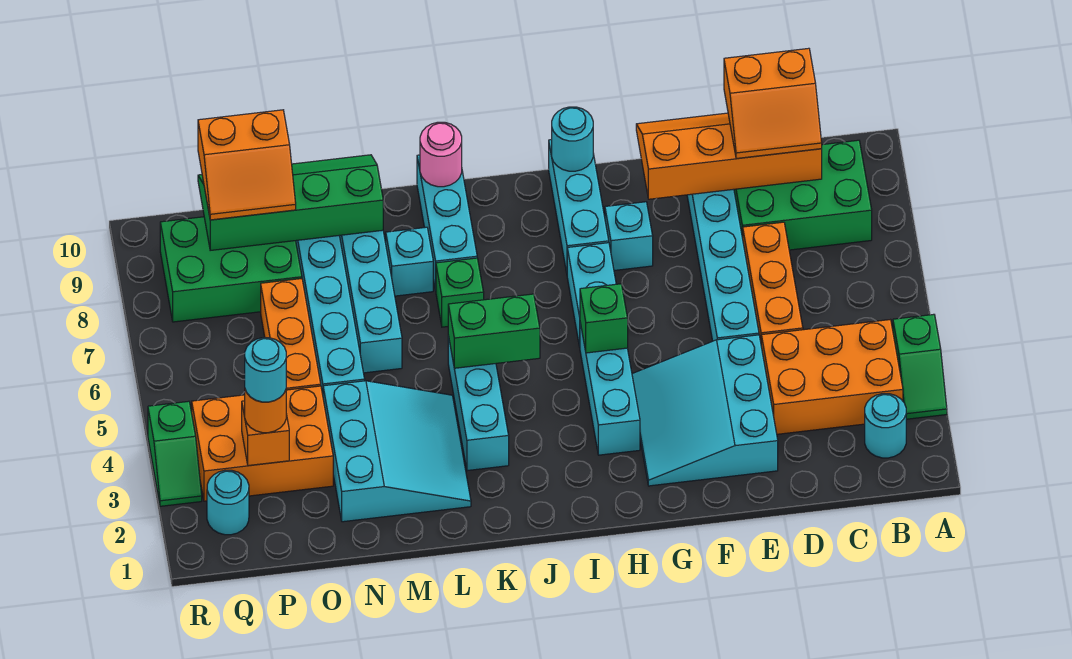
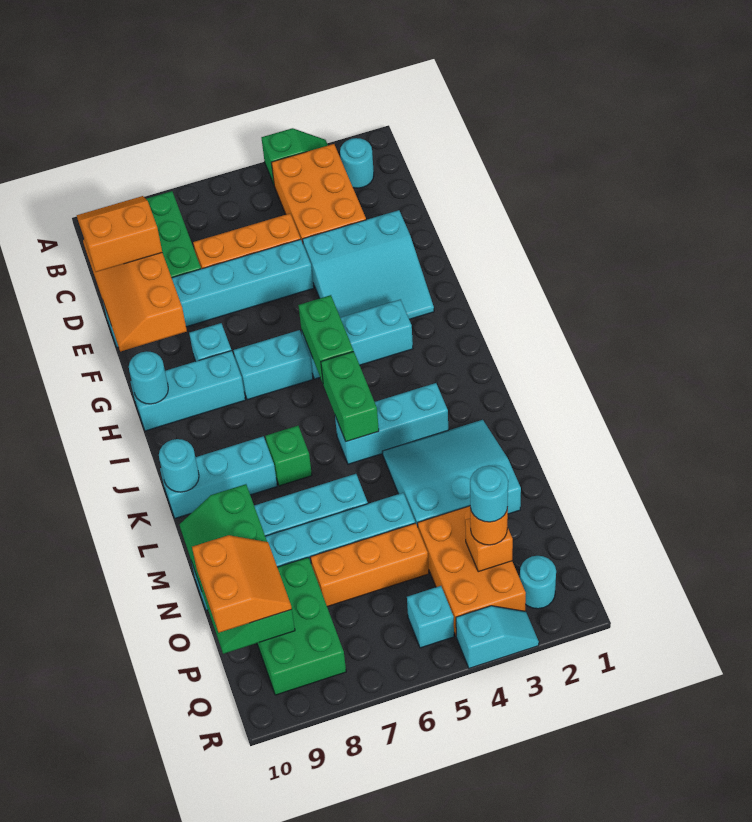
orange slope C9:D10 level 3 top 10 -> orange slope C9:D10 level 3 top D
green brick H5 level 2 -> green brick H5:I5 level 2
pink round brick K10 level 2 -> cyan round brick K10 level 2
cyan brick L8 level 1 -> cyan brick Q5 level 1
green slope R3:R4 level 1 top 4 -> cyan slope R3:R4 level 1 top 4

